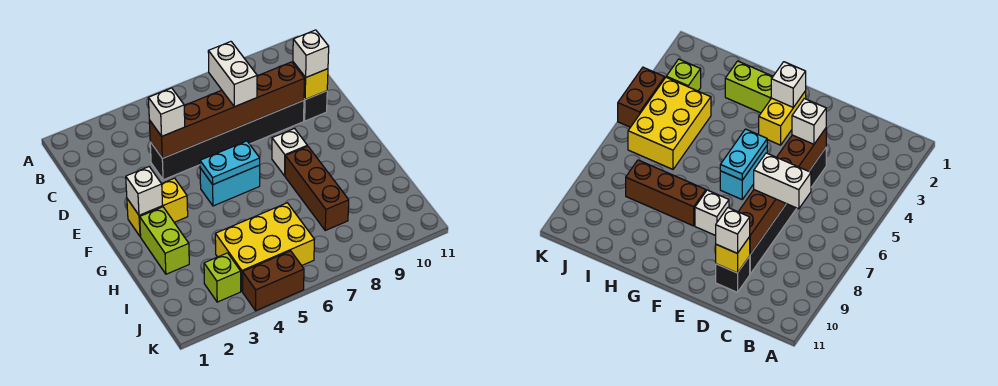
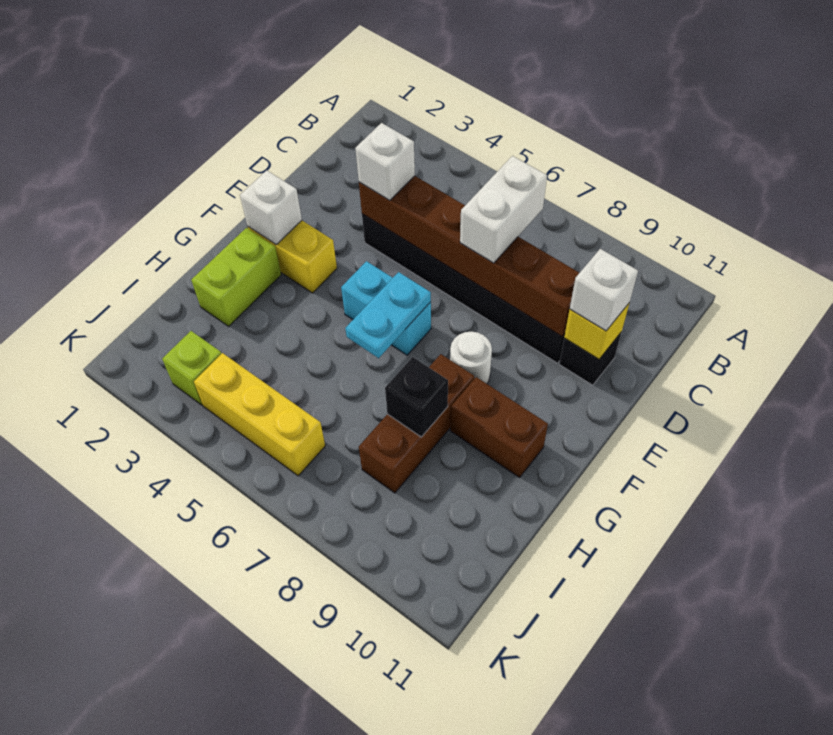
cyan plate F5:F6 level 2 -> cyan plate F6:G6 level 2
white brick F8 level 1 -> white round brick F8 level 1
none -> black brick H8 level 2
yellow brick I4:J6 level 1 -> yellow brick J4:J6 level 1
brown brick K4:K5 level 1 -> brown brick G9:G10 level 1

